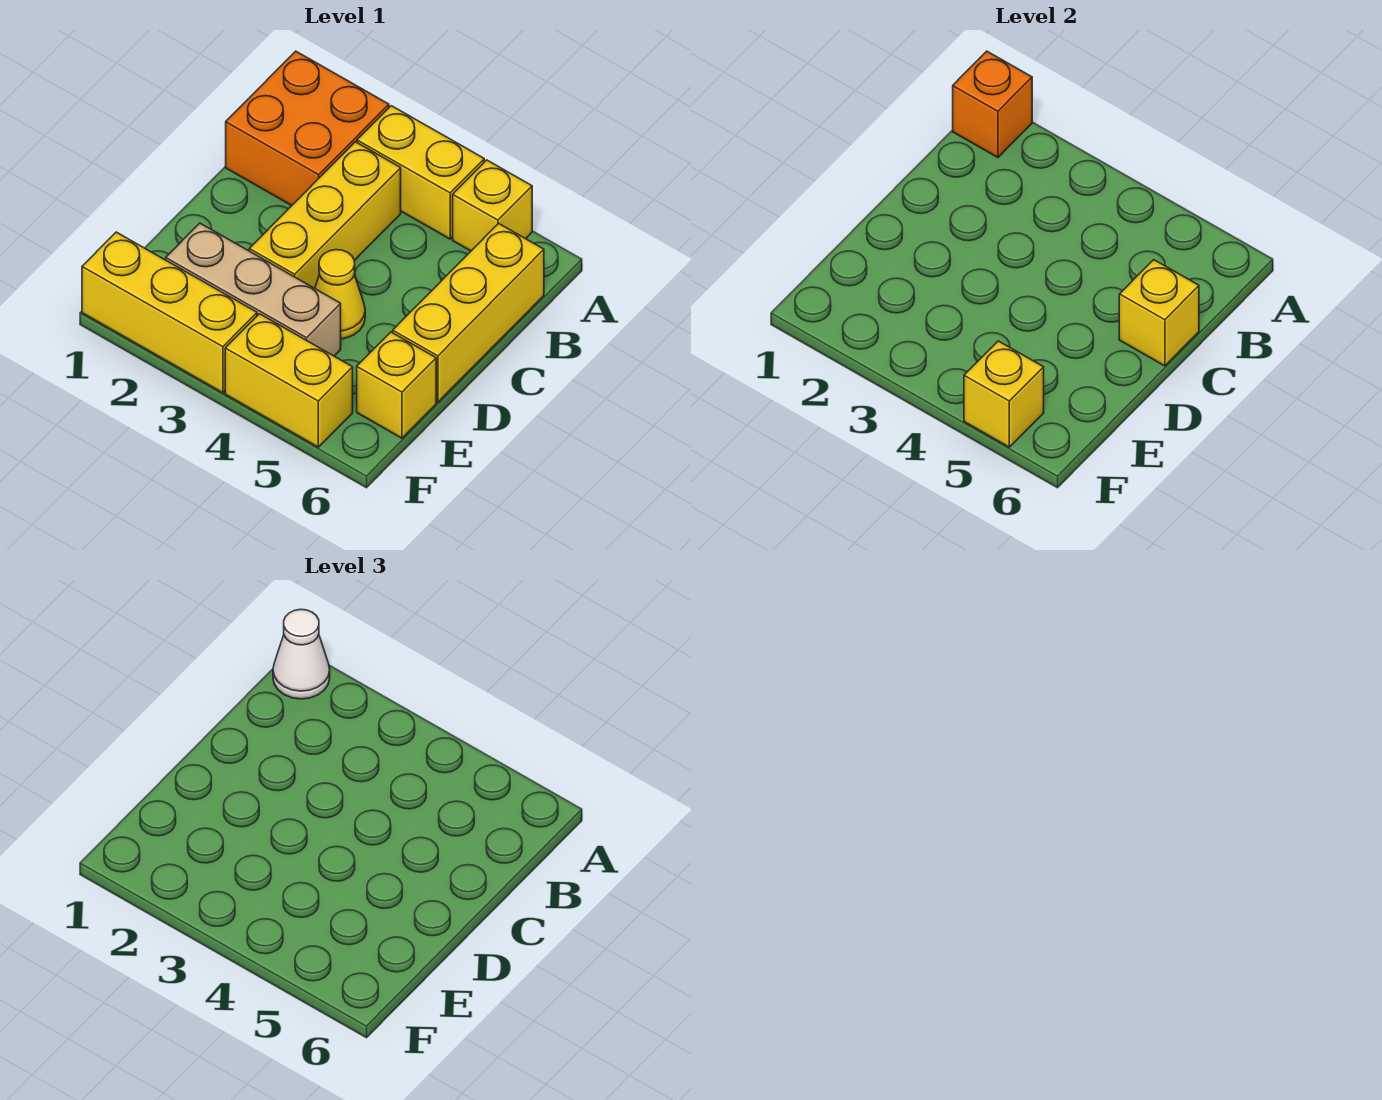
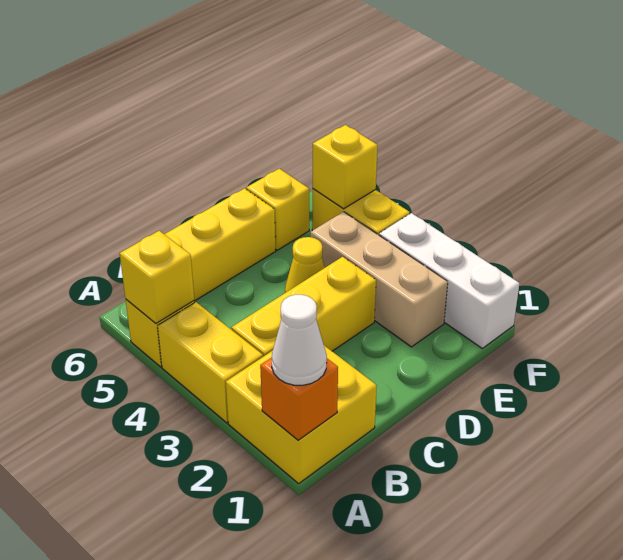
orange brick A1:B2 level 1 -> yellow brick A1:B2 level 1
yellow brick C6 level 2 -> yellow brick A5 level 2
yellow brick F1:F3 level 1 -> white brick F1:F3 level 1

